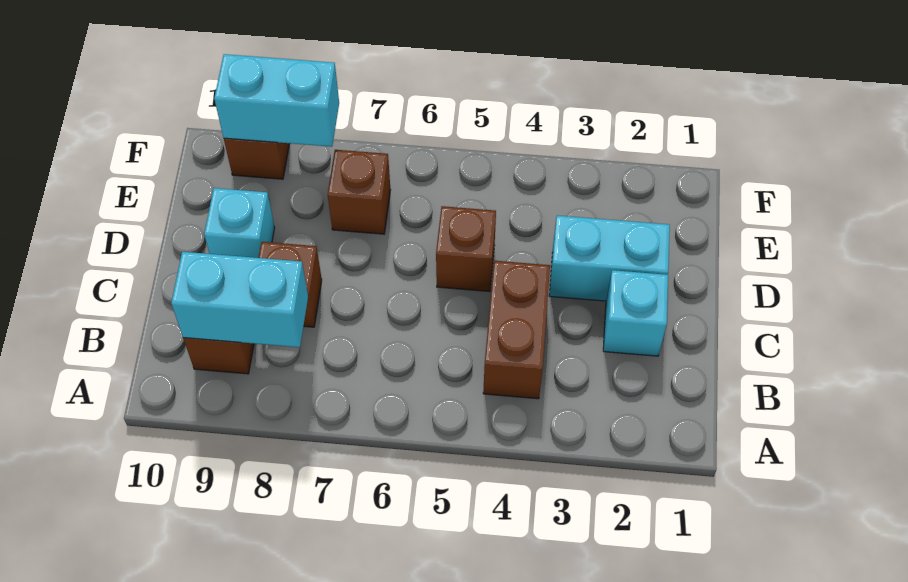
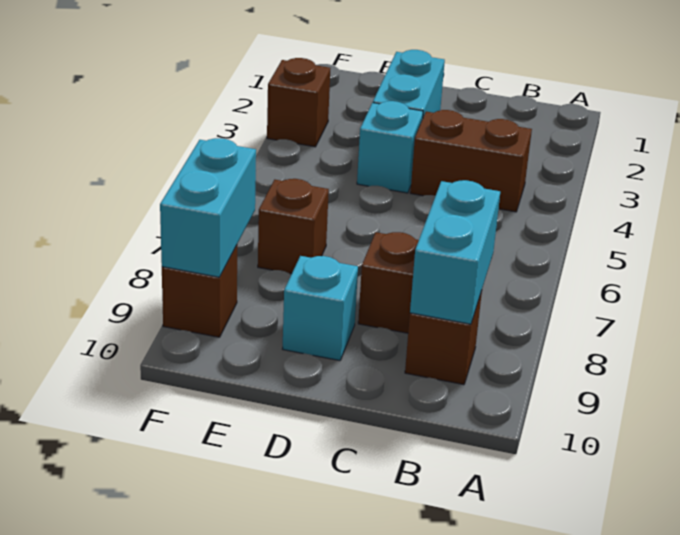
cyan brick C2 level 1 -> cyan brick D4 level 1
brown brick D5 level 1 -> brown brick F3 level 1

